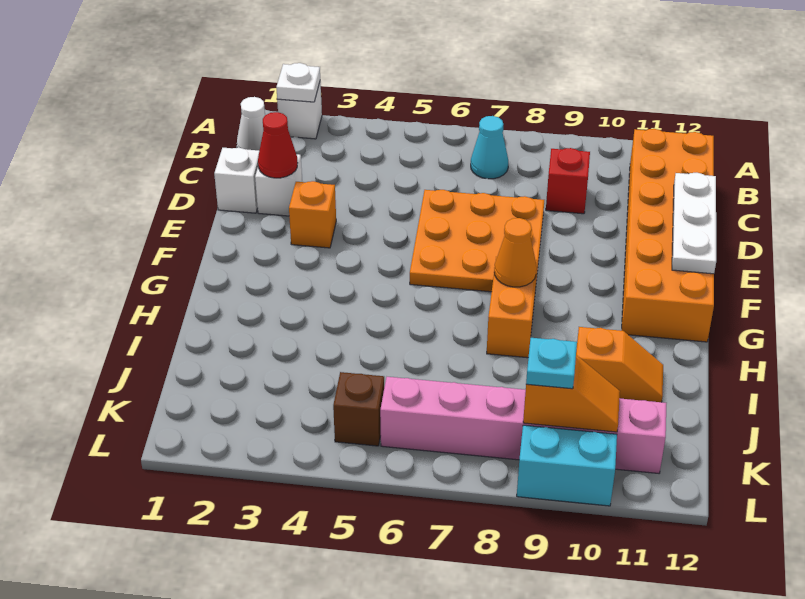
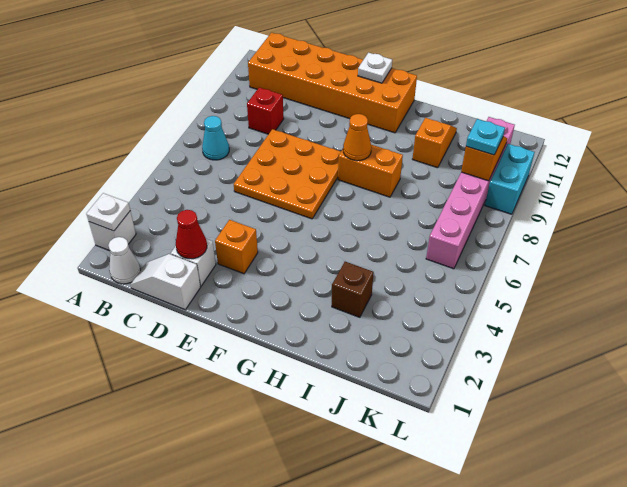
white plate D12:F12 level 2 -> white plate F12 level 2
brown brick K5 level 1 -> brown brick I3 level 1

